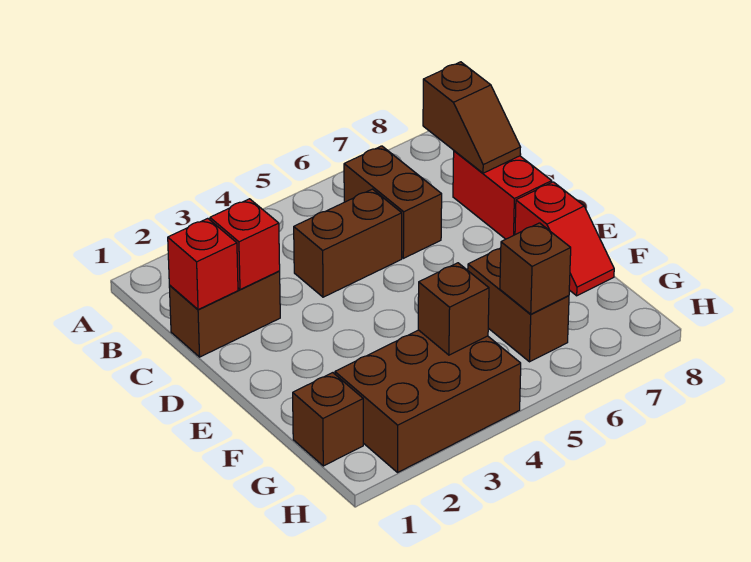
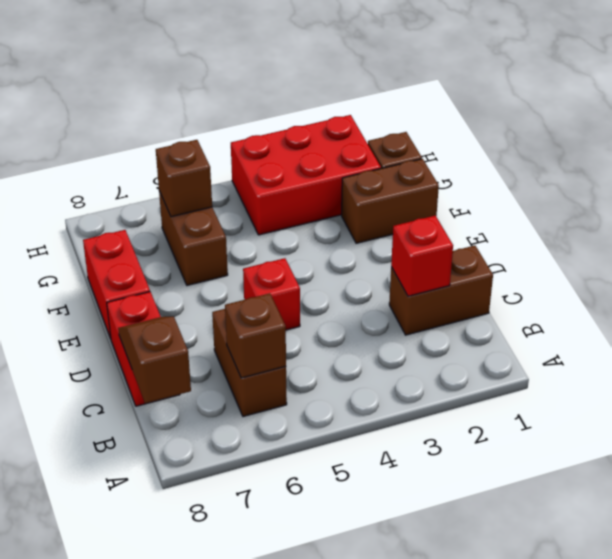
red brick C1 level 2 -> red brick D5 level 1
brown brick C4:C5 level 1 -> brown brick F1:F2 level 1
red slope E8:F8 level 1 top E -> red brick E8:F8 level 1
brown brick G2:H4 level 1 -> red brick G2:H4 level 1
brown brick G4 level 2 -> brown brick B6 level 2

